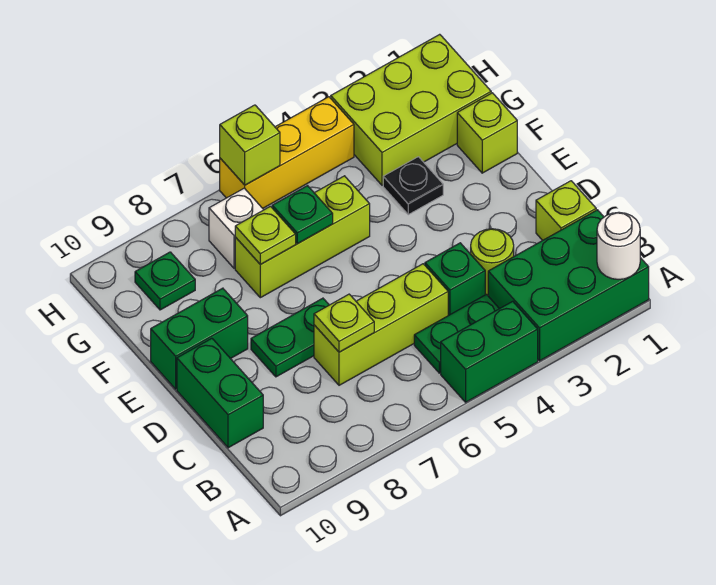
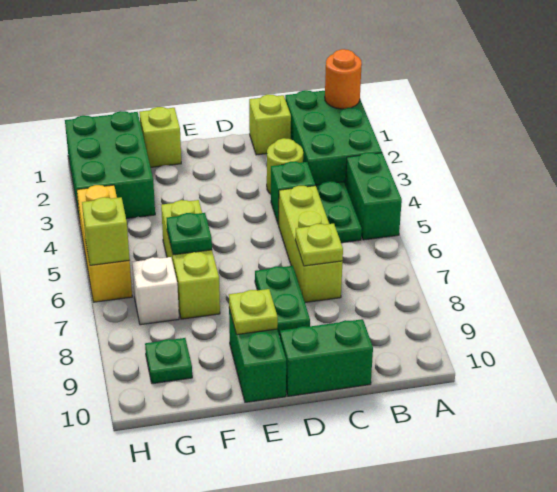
white round brick A1 level 2 -> orange round brick A1 level 2
black plate F3 level 1 -> none
lime plate F7 level 2 -> lime plate E9 level 2
lime brick G1:H3 level 1 -> green brick G1:H3 level 1

